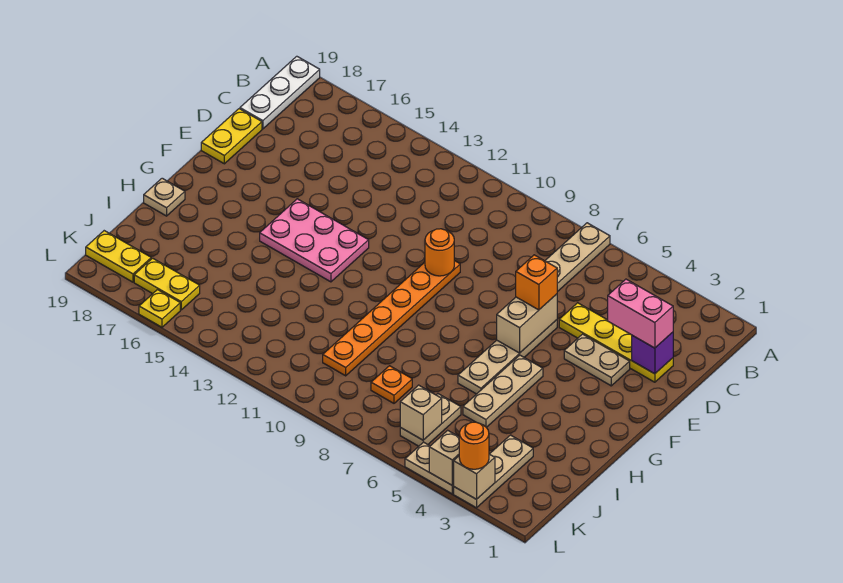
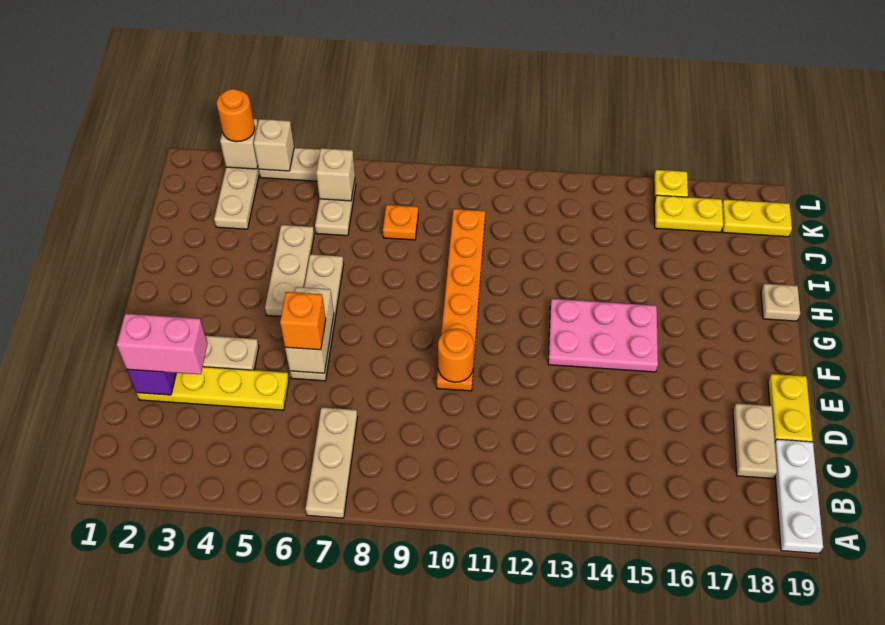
none -> tan plate C18:D18 level 1

